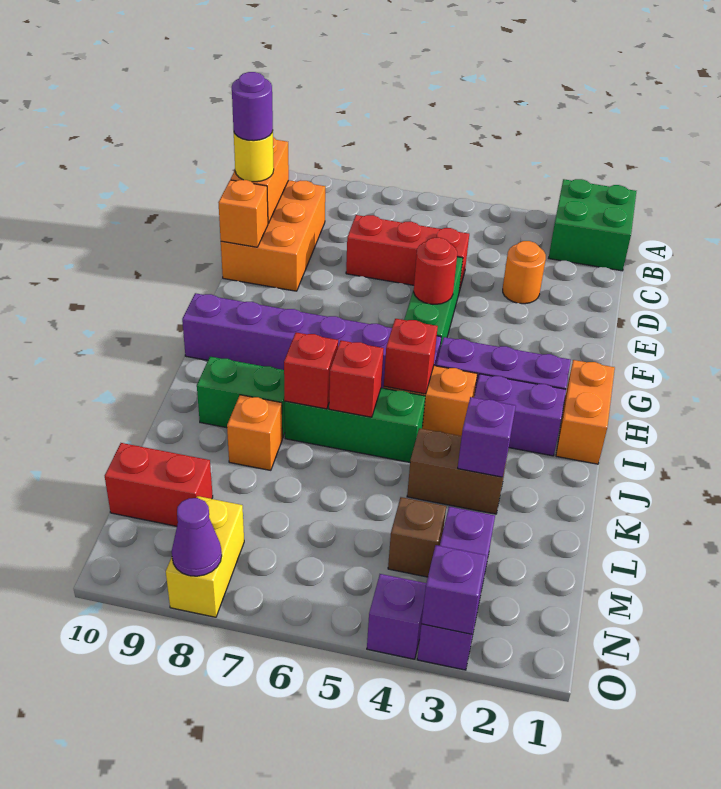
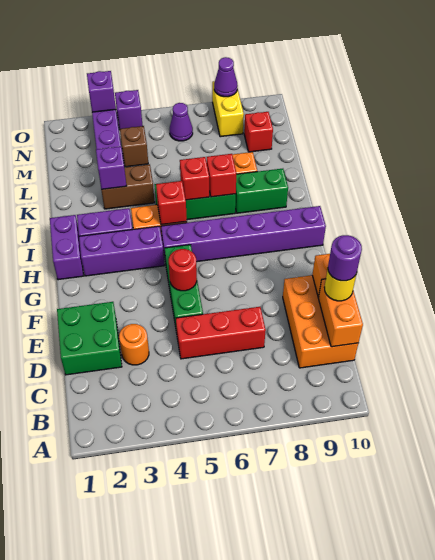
green brick A1:B2 level 1 -> green brick D1:E2 level 1
orange brick H1:I1 level 1 -> purple brick H1:I1 level 1
red brick M9:M10 level 1 -> red brick M9 level 1
none -> purple cone N6 level 1

